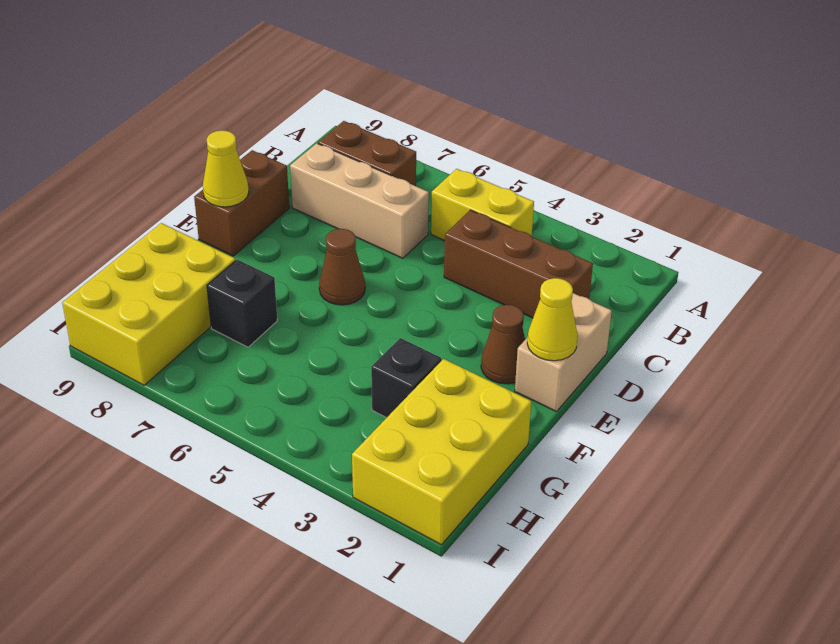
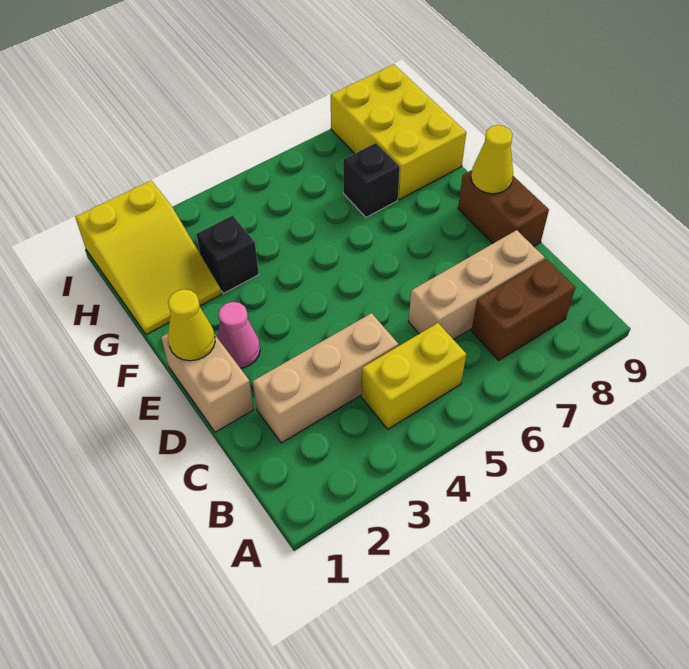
brown brick C2:C4 level 1 -> tan brick C2:C4 level 1
brown cone E2 level 1 -> pink cone E2 level 1
brown cone E6 level 1 -> none
yellow brick G1:I2 level 1 -> yellow slope G1:I2 level 1 top I

